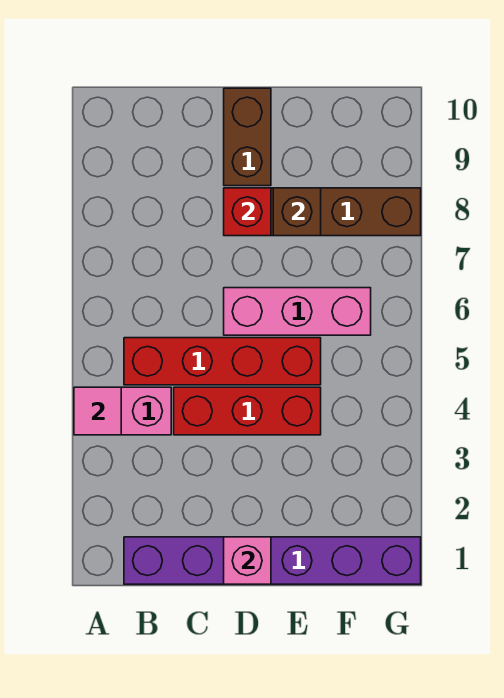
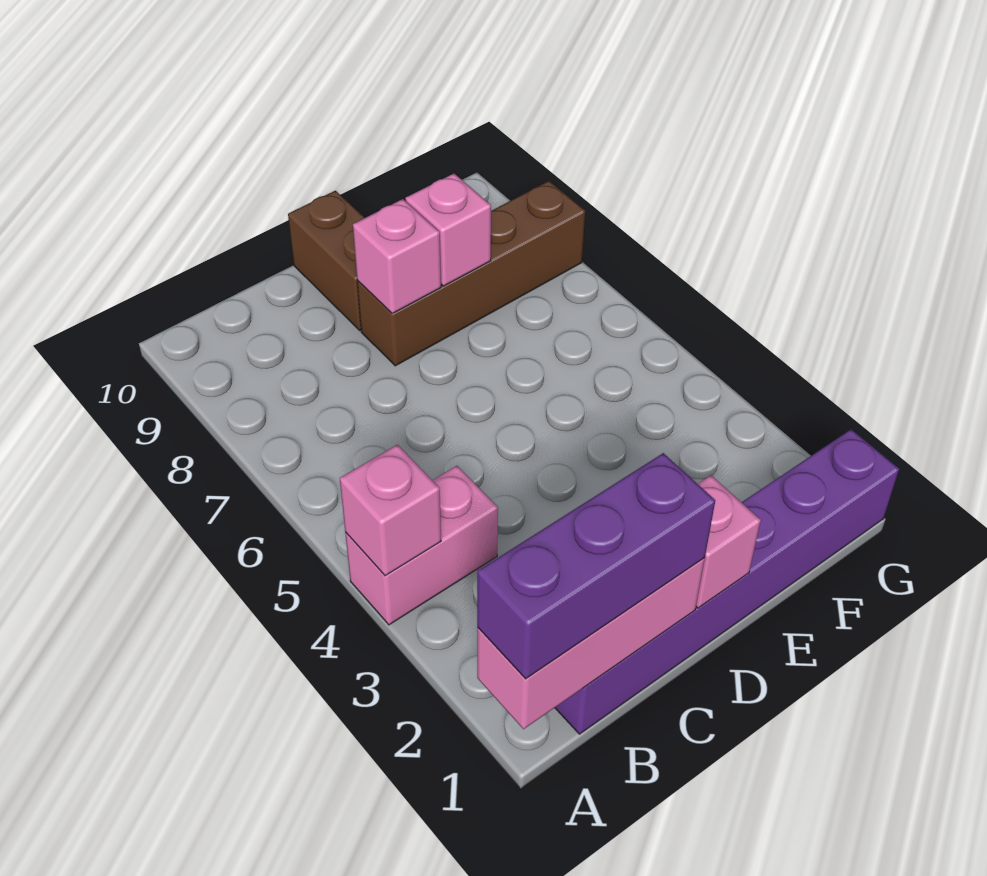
none -> purple brick A1:C1 level 3
pink tile A4 level 2 -> pink brick A4 level 2
red brick B5:E5 level 1 -> none
red brick C4:E4 level 1 -> none
pink brick D6:F6 level 1 -> pink brick A1:C1 level 2
red brick D8 level 2 -> pink brick D8 level 2
brown brick E8 level 2 -> pink brick E8 level 2

